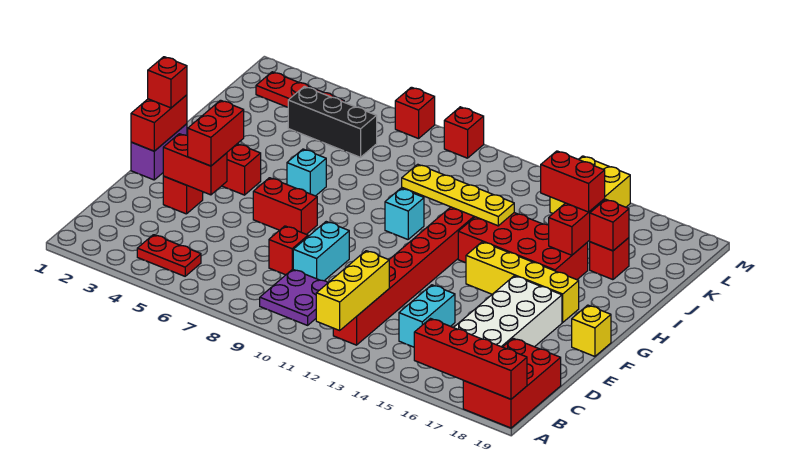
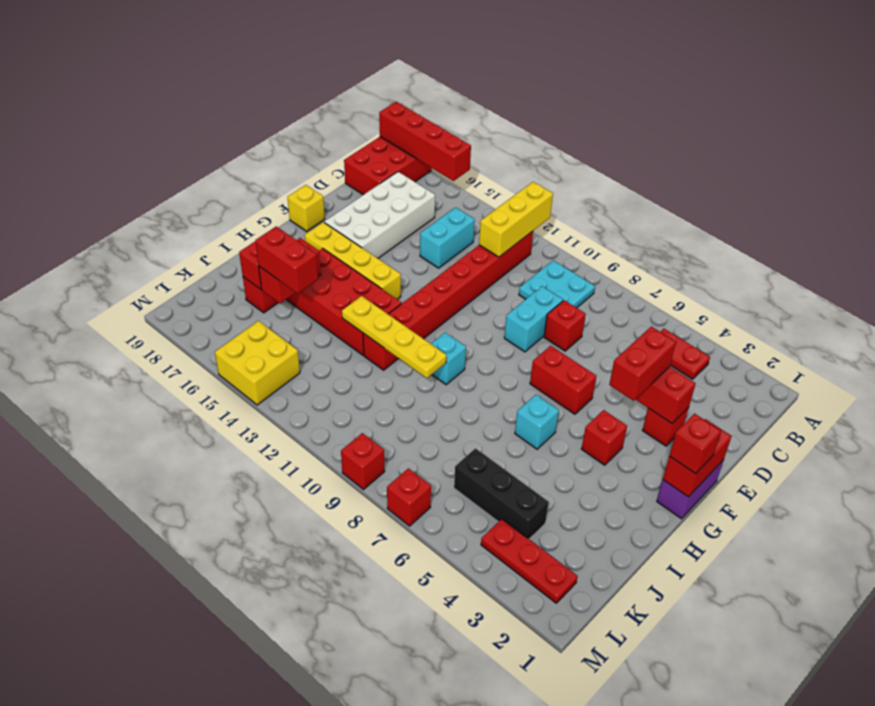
purple plate B9:C10 level 1 -> cyan plate B9:C10 level 1

